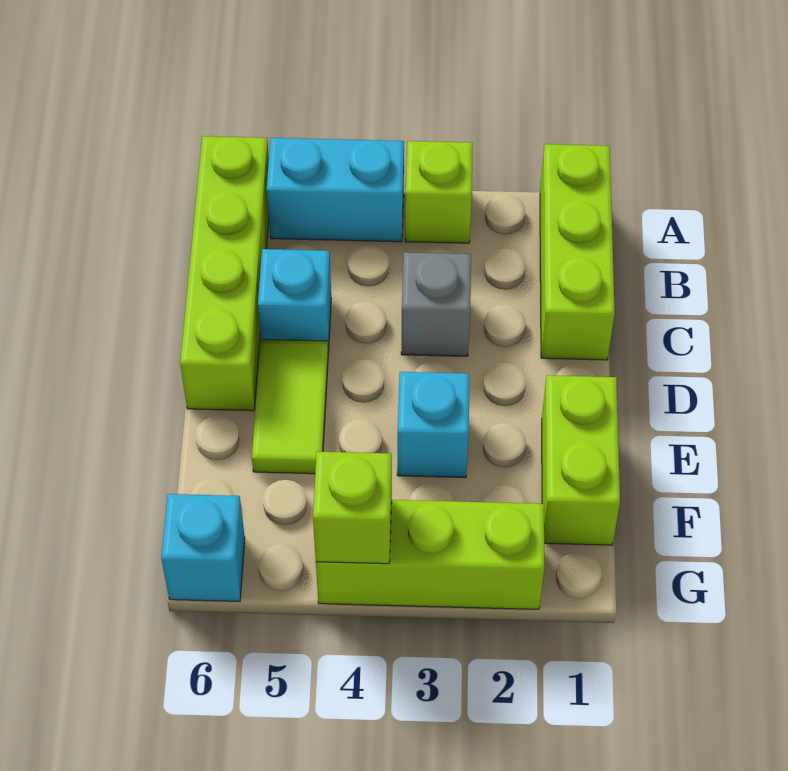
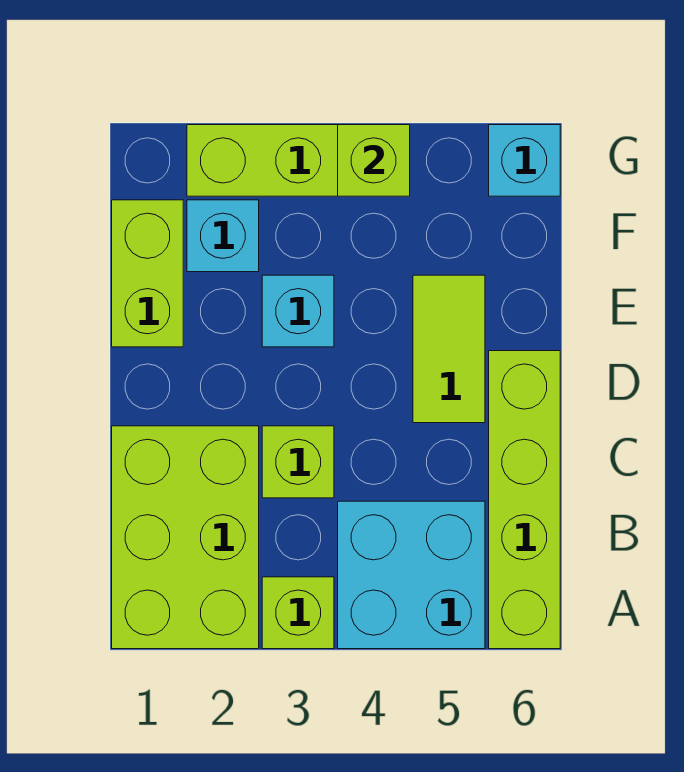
lime brick A1:C1 level 1 -> lime brick A1:C2 level 1
cyan brick A4:A5 level 1 -> cyan brick A4:B5 level 1
grey brick C3 level 1 -> lime brick C3 level 1
cyan brick C5 level 1 -> cyan brick F2 level 1

